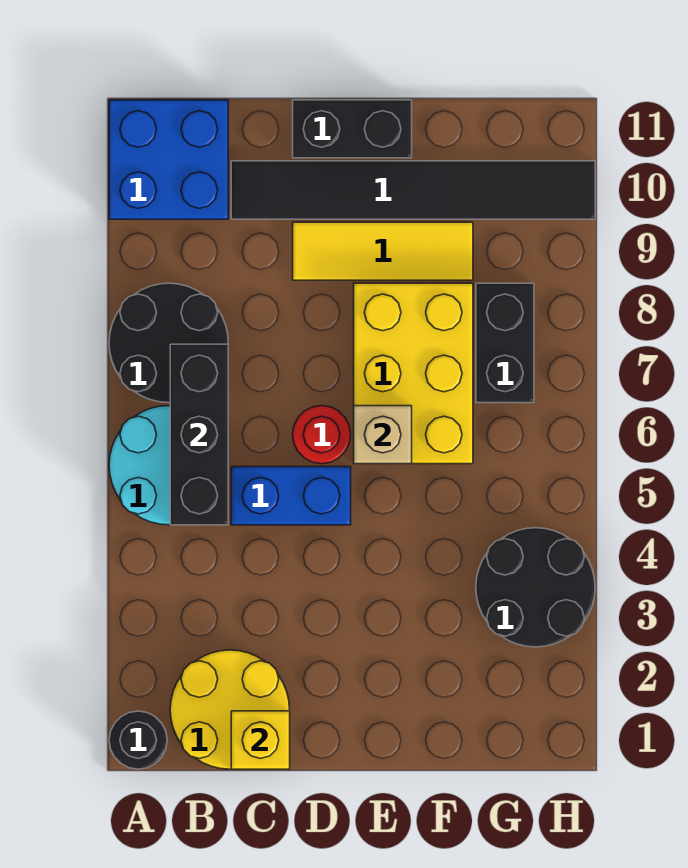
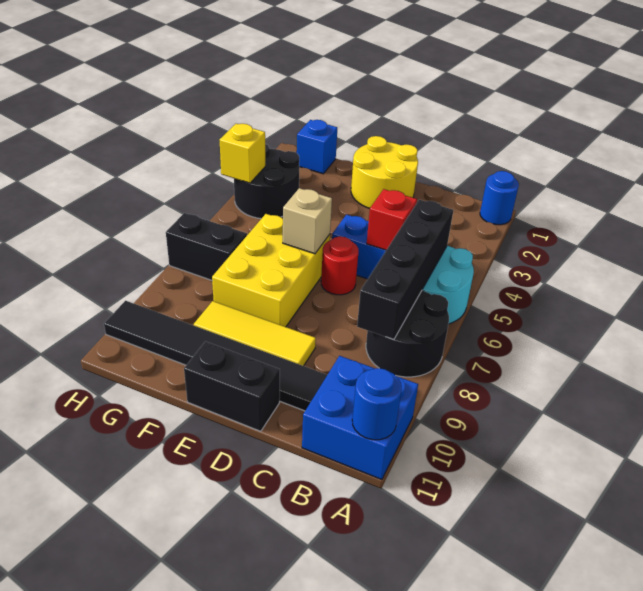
black round brick A1 level 1 -> blue round brick A1 level 1
none -> blue round brick A11 level 2
yellow round brick B1:C2 level 1 -> yellow round brick D1:E2 level 1
black brick B5:B7 level 2 -> black brick B5:B8 level 2
yellow brick C1 level 2 -> yellow brick H4 level 2
none -> red brick C5 level 2
none -> blue brick G1 level 1
black brick G7:G8 level 1 -> black brick G7:H7 level 1

